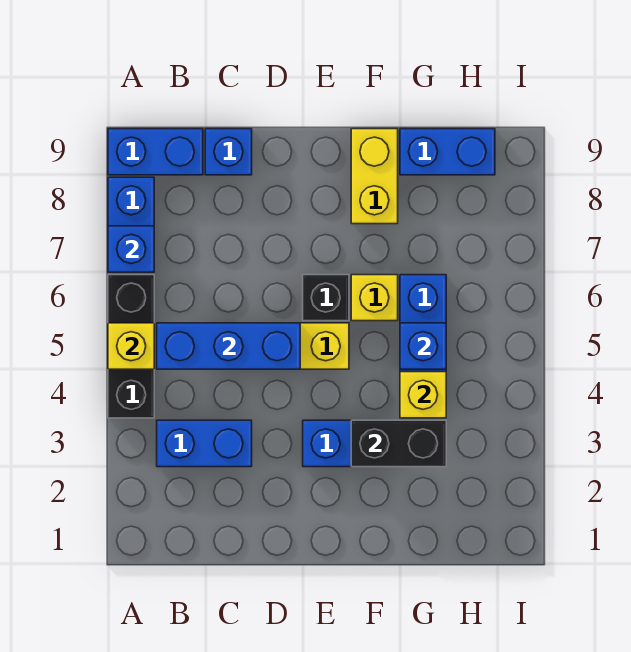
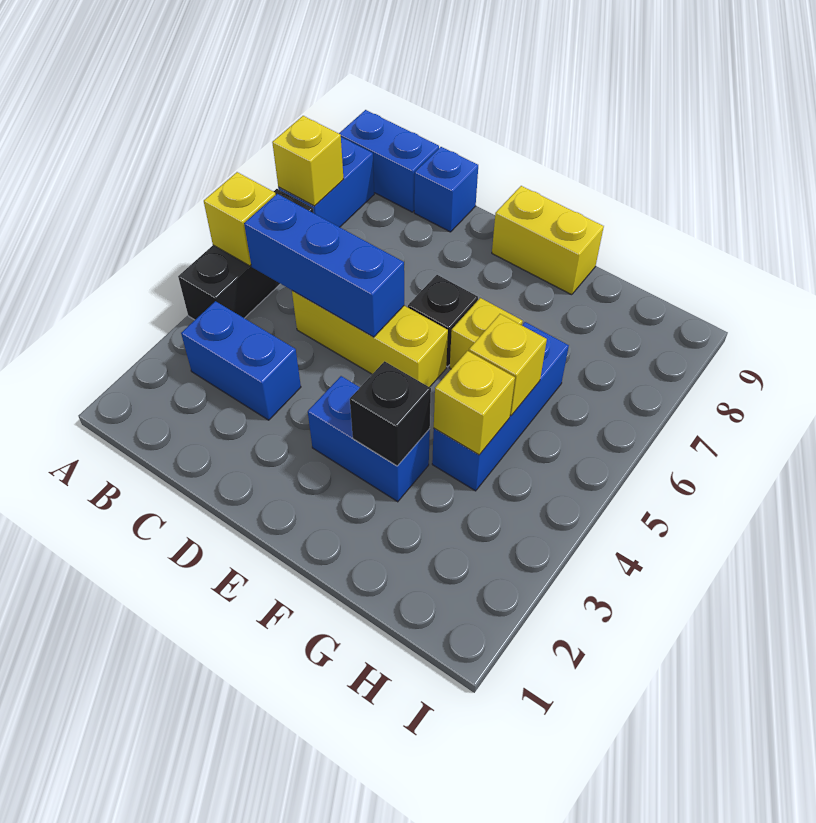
blue brick A7 level 2 -> yellow brick A7 level 2
black brick F3:G3 level 2 -> black brick F3 level 2
yellow brick F8:F9 level 1 -> yellow brick E9:F9 level 1
blue brick G5 level 2 -> yellow brick G5 level 2
blue brick G9:H9 level 1 -> none

